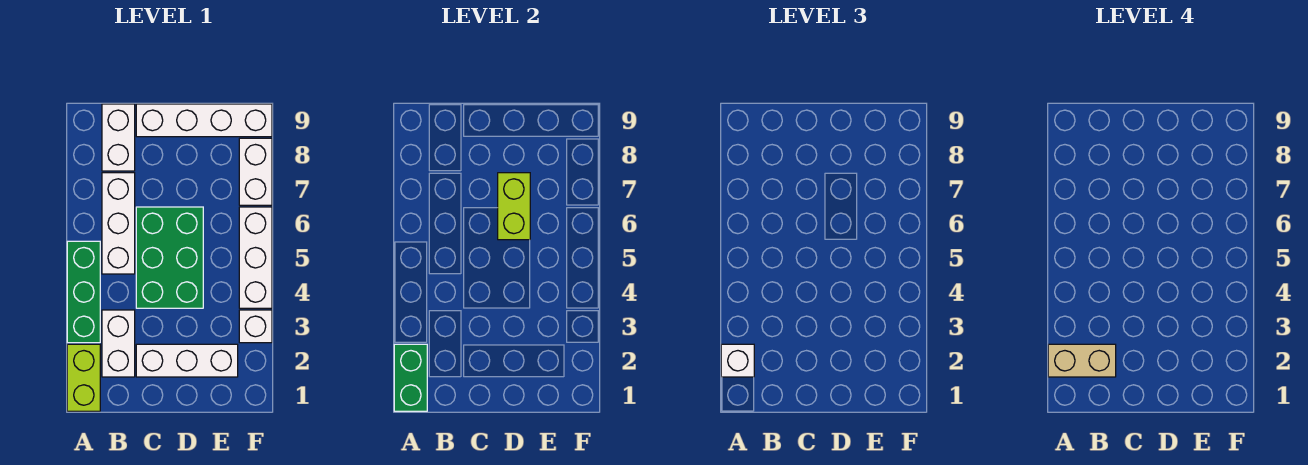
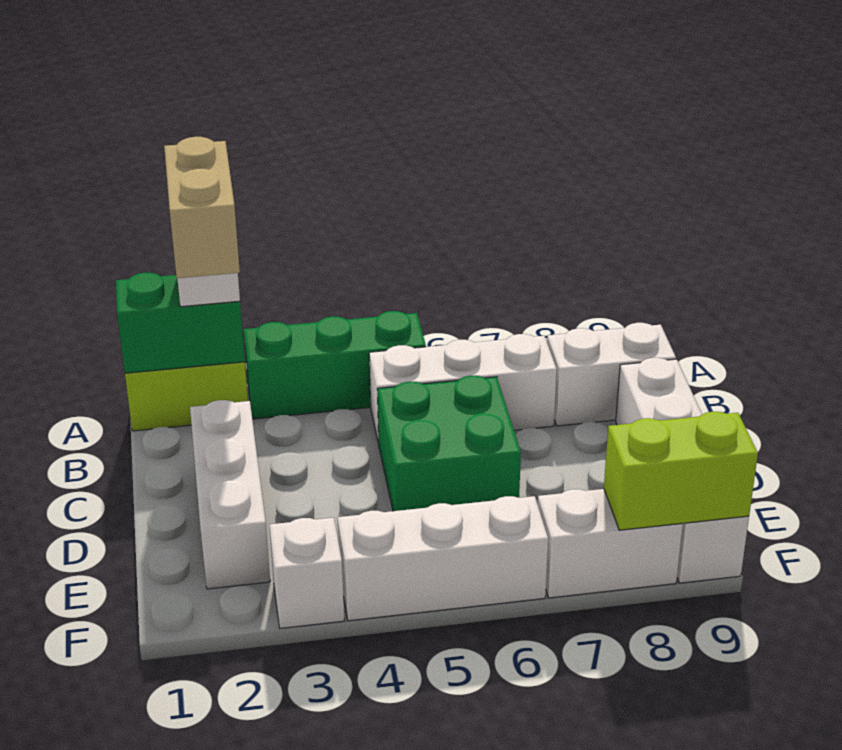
white brick B2:B3 level 1 -> none
green brick C4:D6 level 1 -> green brick C5:D6 level 1
lime brick D6:D7 level 2 -> lime brick F8:F9 level 2

